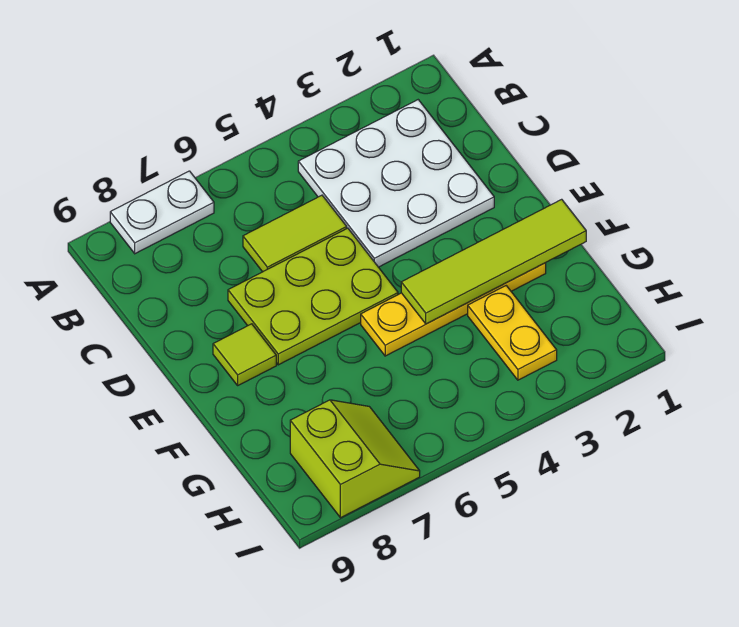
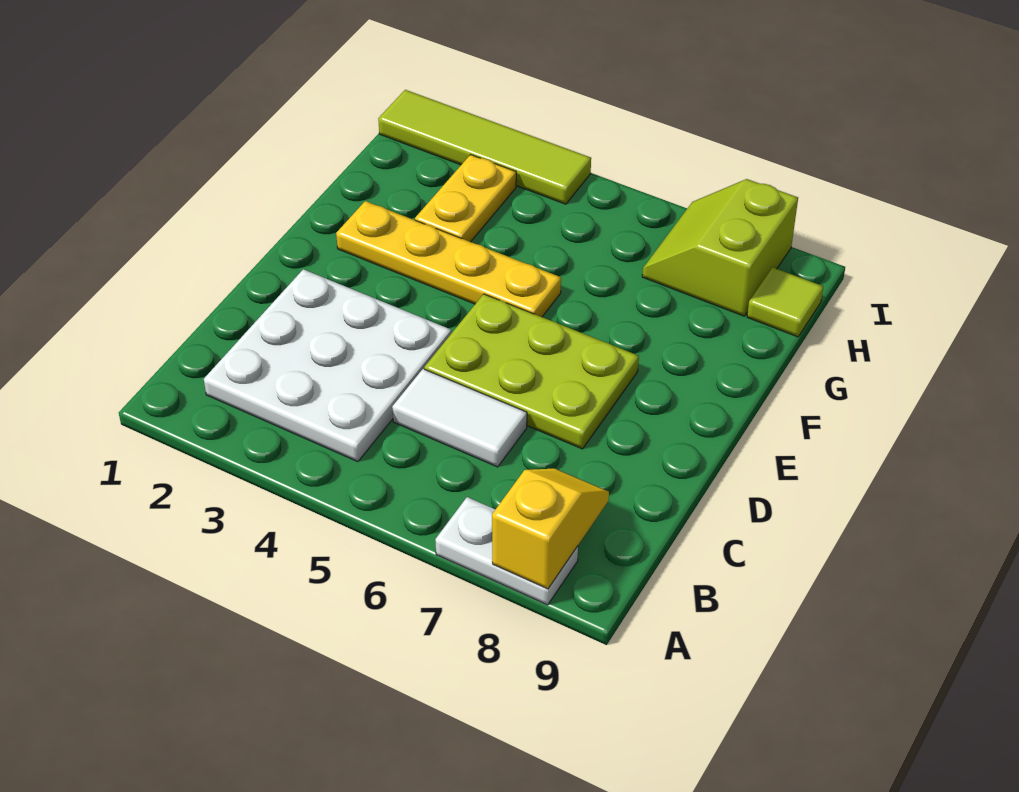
none -> yellow slope A8:B8 level 2 top A
lime tile C5:C6 level 1 -> white tile C5:C6 level 1
lime tile E8 level 1 -> lime tile H9 level 1
lime tile F1:F4 level 2 -> lime tile I1:I4 level 1

